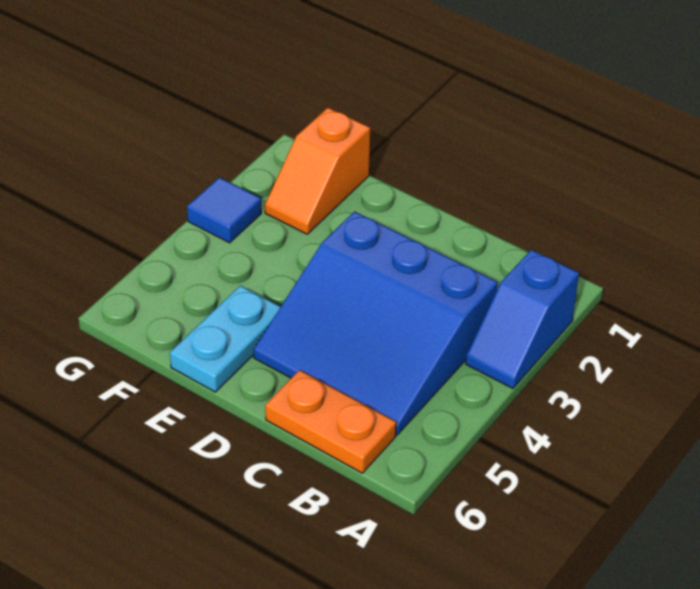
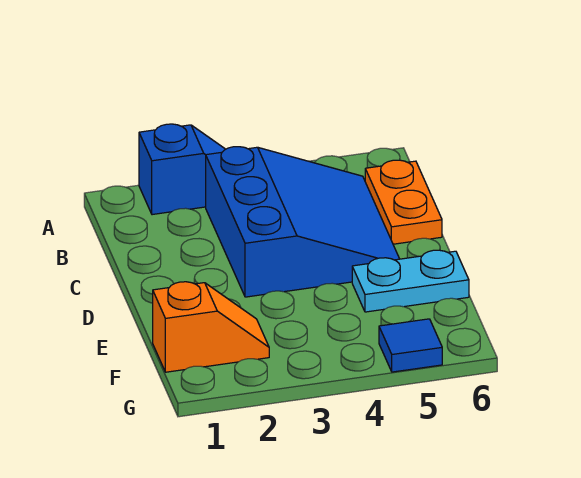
blue tile G3 level 1 -> blue tile G5 level 1

